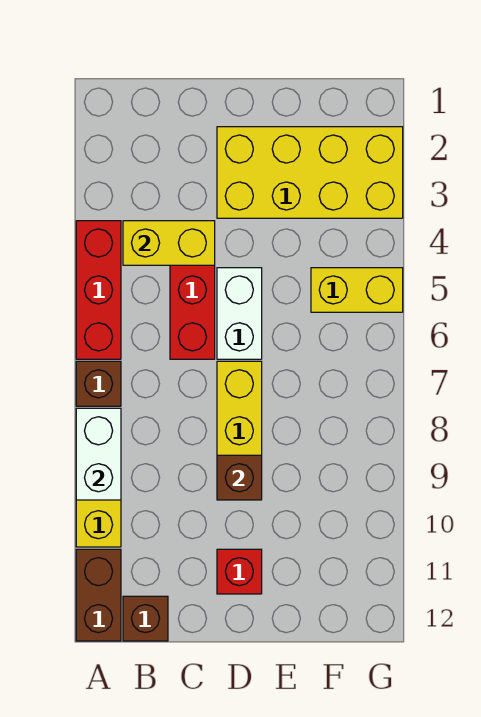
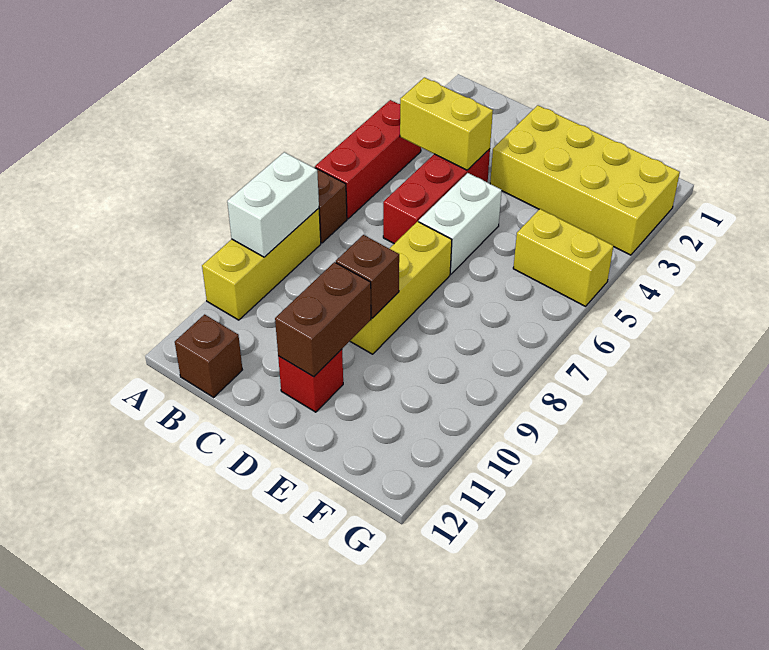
brown brick A11:A12 level 1 -> brown brick D10:D11 level 2

